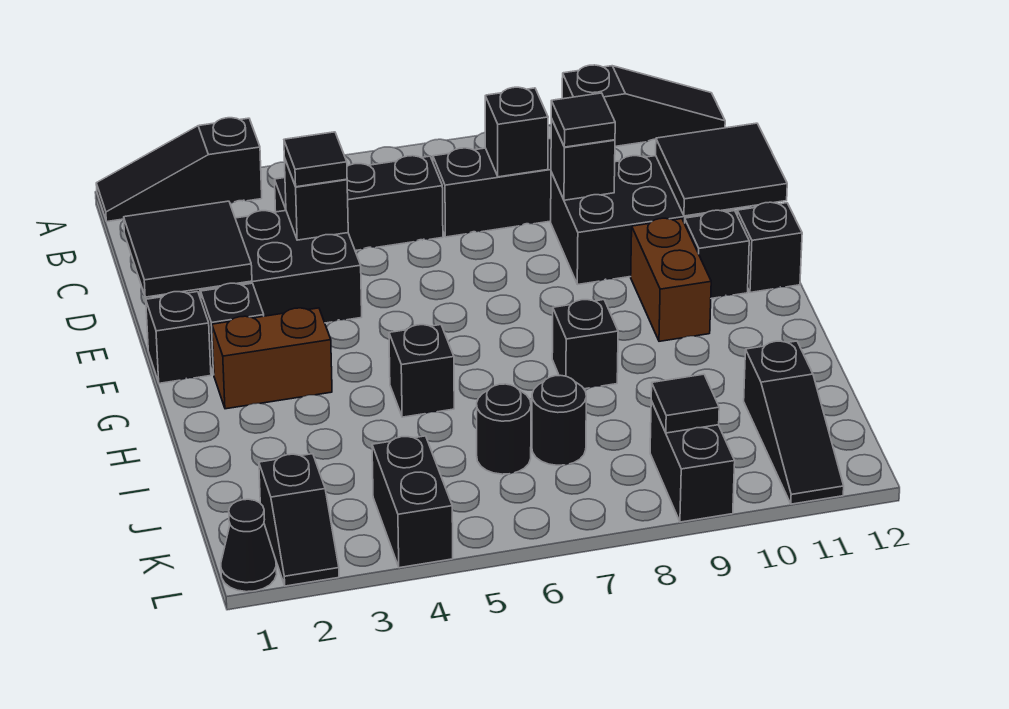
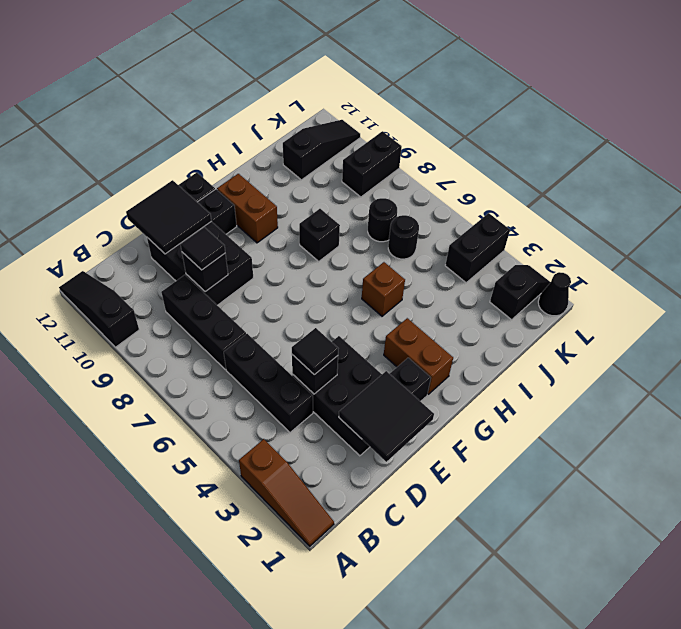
black slope A1:A3 level 1 top 3 -> brown slope A1:A3 level 1 top 3
black brick C8 level 2 -> none
black brick F1 level 1 -> none
brown brick F10:G10 level 1 -> brown brick G10:G11 level 1
black brick H5 level 1 -> brown brick H5 level 1
black tile K9 level 2 -> none

